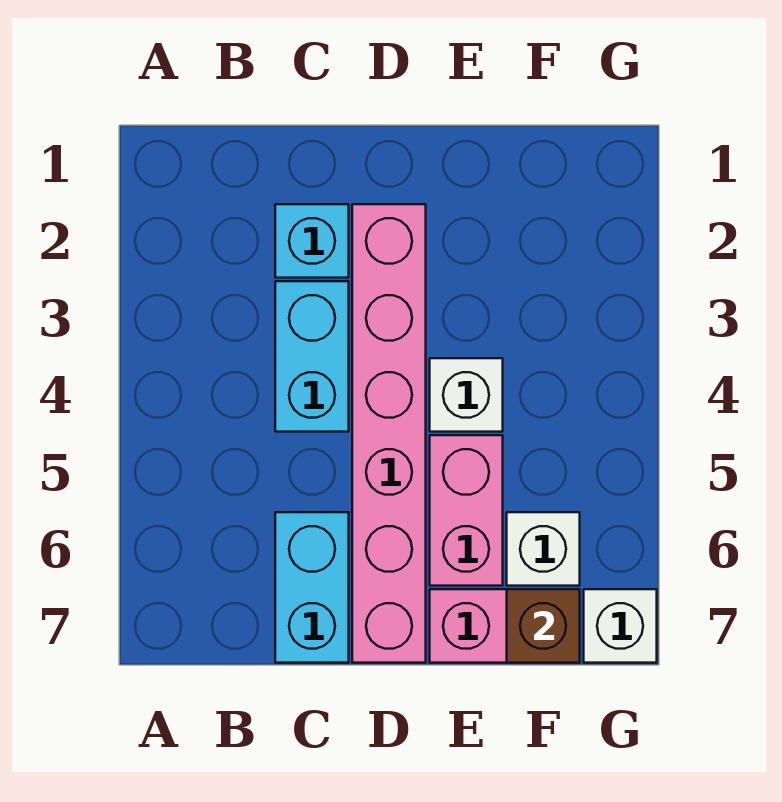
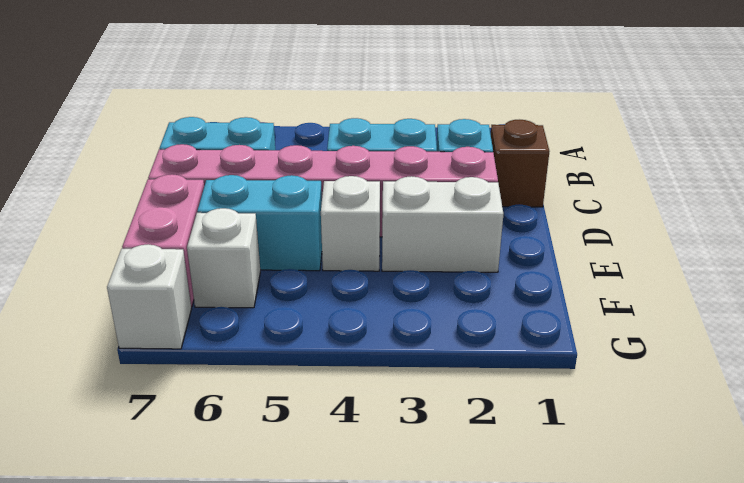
none -> white brick E2:E3 level 1
pink brick E5:E6 level 1 -> cyan brick E5:E6 level 1
brown brick F7 level 2 -> brown brick C1 level 1

